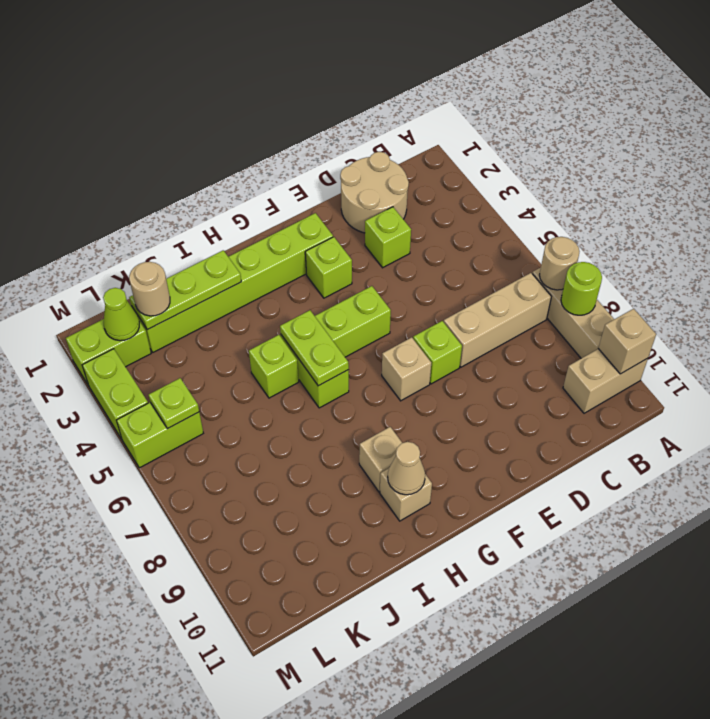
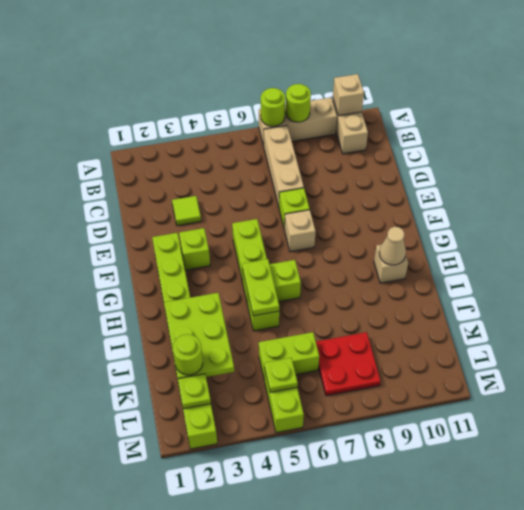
tan round brick A7 level 2 -> lime round brick A7 level 2
tan round brick C1:D2 level 1 -> none
lime brick D3 level 1 -> lime tile D3 level 1
lime plate H5:H6 level 2 -> lime plate H5:I5 level 2
tan brick H9 level 1 -> none
lime plate I2:K2 level 2 -> lime plate I2:K3 level 2
tan round brick K2 level 3 -> lime round brick K2 level 3
none -> red plate K7:L8 level 1
lime cone L2 level 2 -> lime plate L2 level 2
lime brick M3:M4 level 1 -> lime brick K5:K6 level 1

